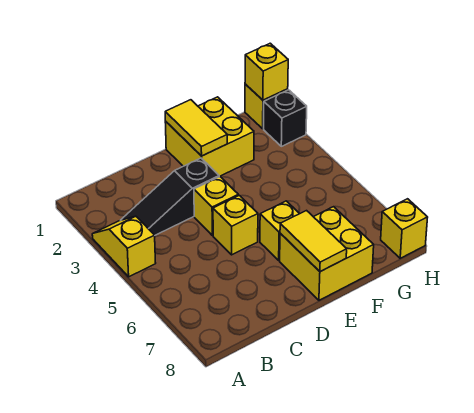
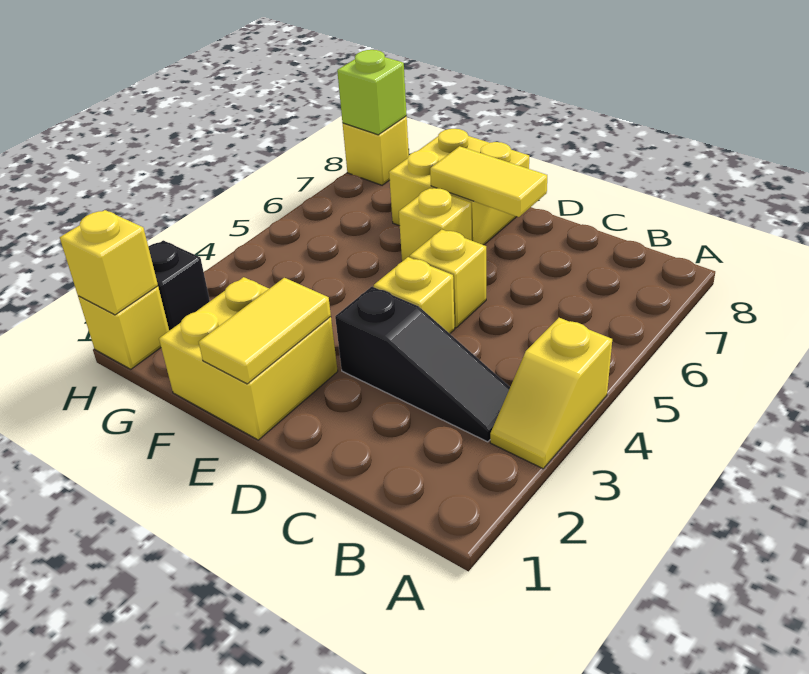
yellow tile E7:E8 level 2 -> yellow tile D7:E7 level 2
none -> lime brick H8 level 2

